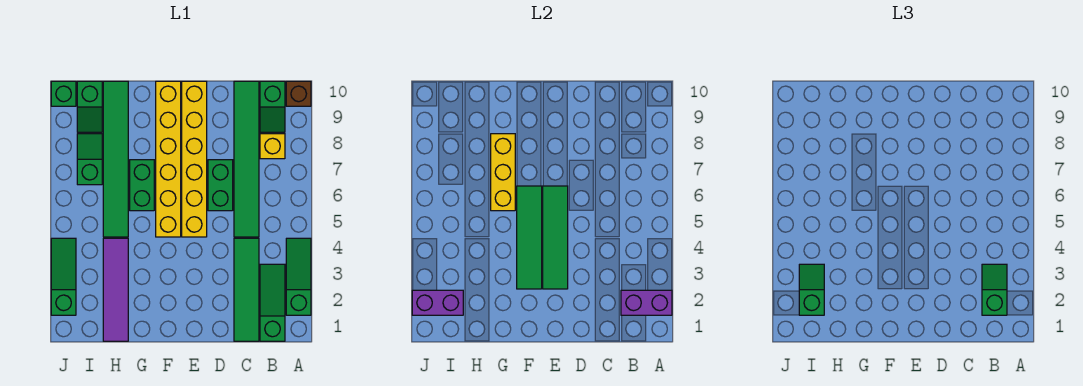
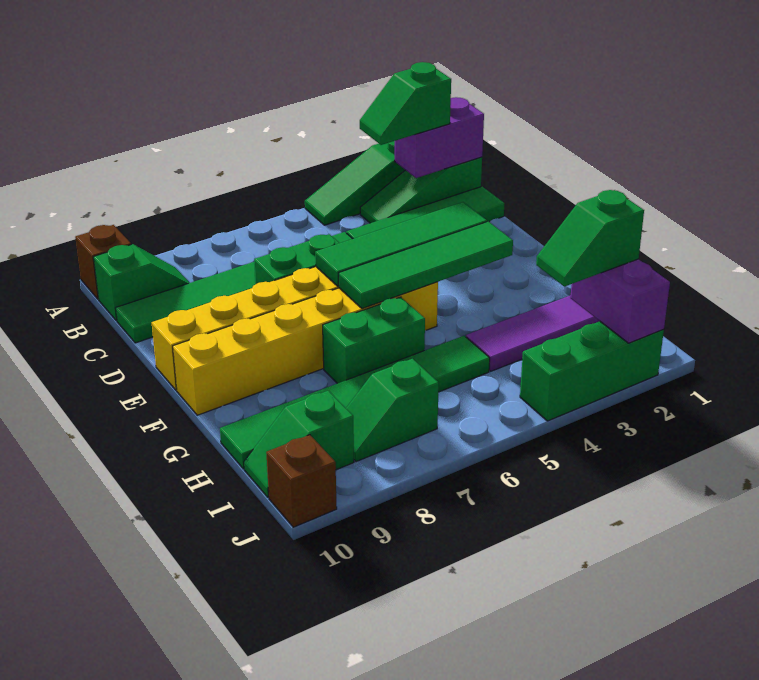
purple brick A2:B2 level 2 -> purple brick B1:B2 level 2
yellow brick B8 level 1 -> none
yellow brick G6:G8 level 2 -> none
green slope I9:I10 level 1 top 10 -> green slope I9:I10 level 1 top 9
green slope J2:J4 level 1 top 2 -> green brick J2:J4 level 1
green brick J10 level 1 -> brown brick J10 level 1

